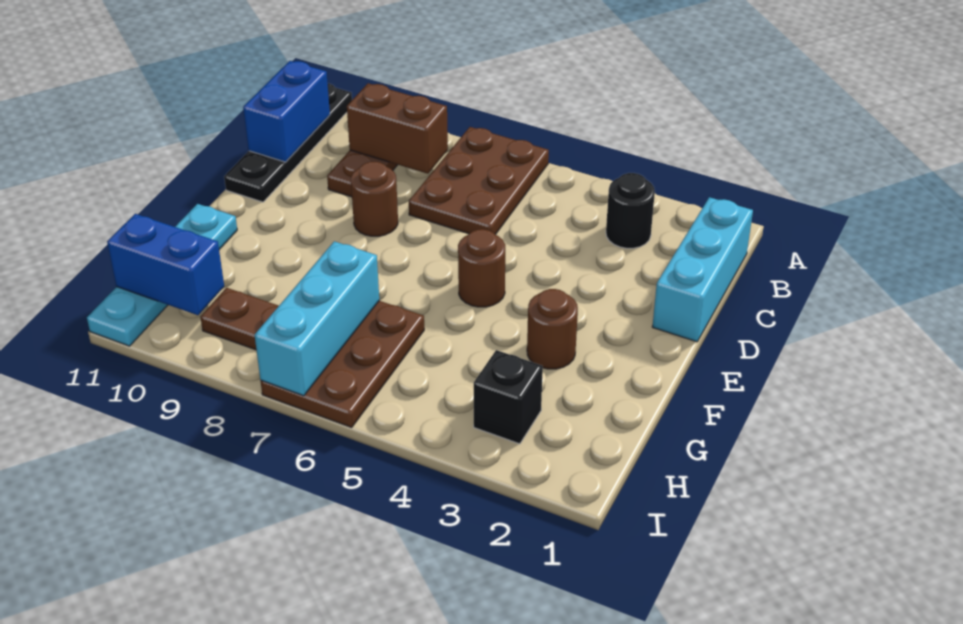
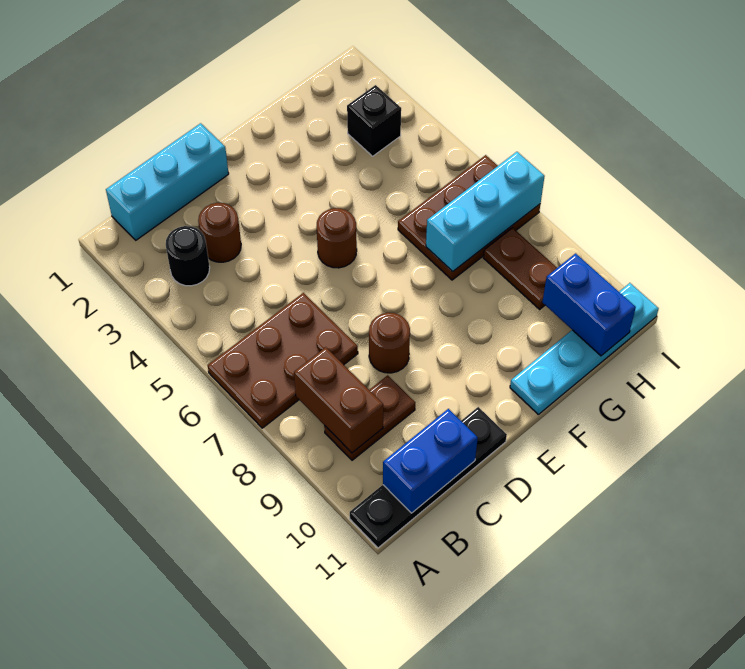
brown round brick F3 level 1 -> brown round brick C3 level 1

